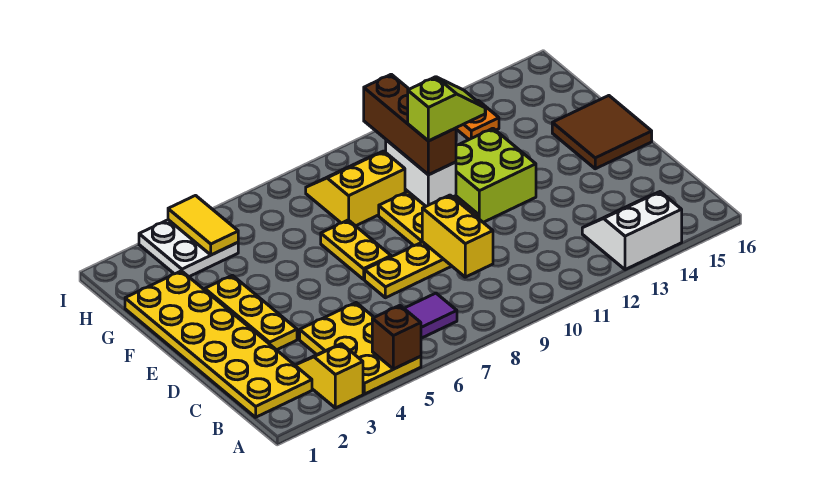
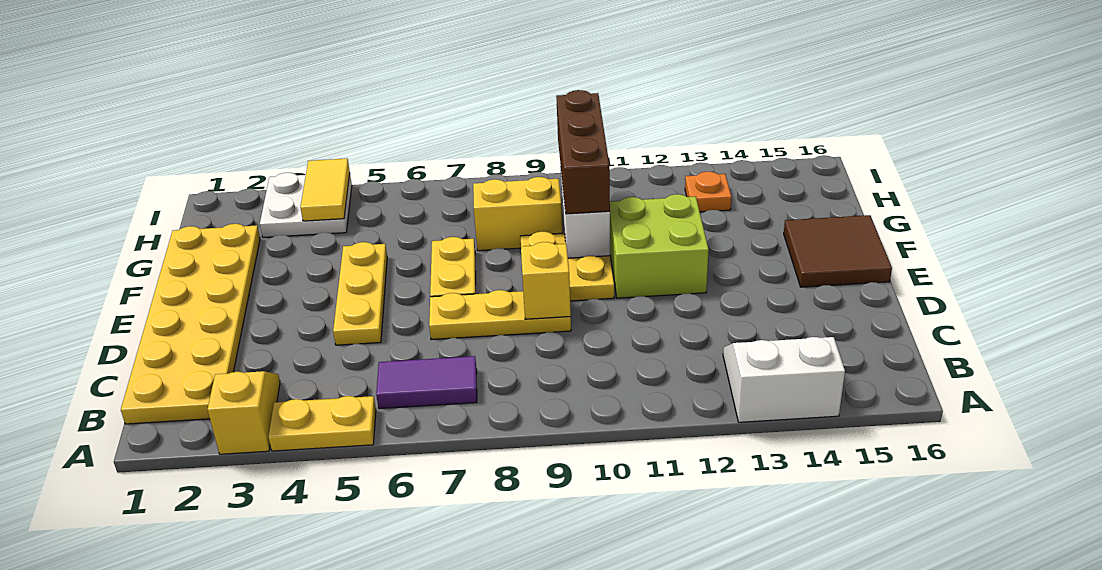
yellow plate A4:C5 level 1 -> yellow plate A4:A5 level 1
brown brick A5 level 2 -> none
yellow brick C9:D9 level 2 -> yellow brick D9 level 2
yellow plate D3:F3 level 1 -> yellow plate D5:F5 level 1
lime slope F10:F11 level 4 top 10 -> none

